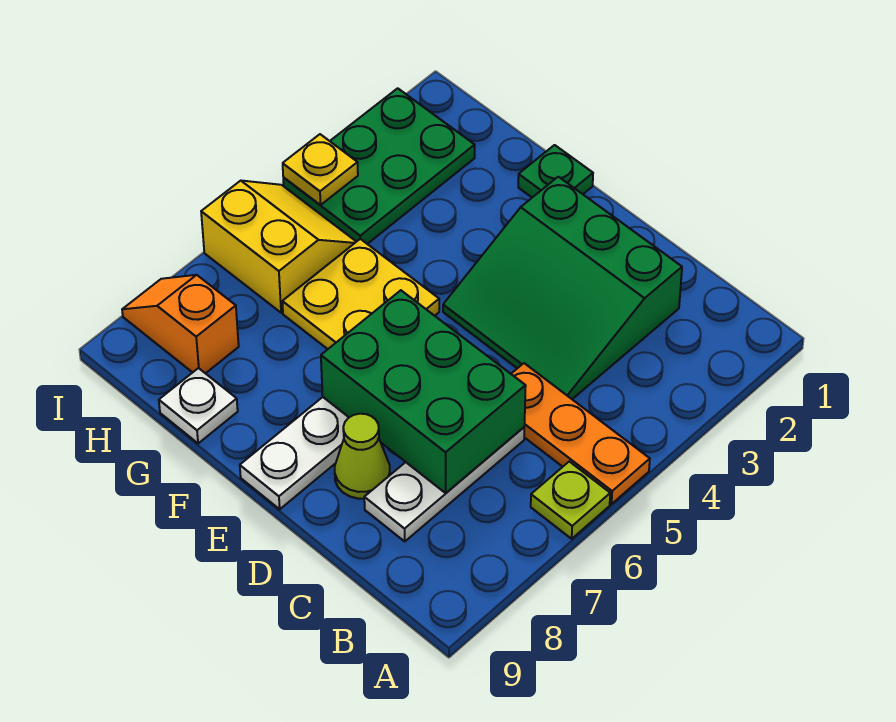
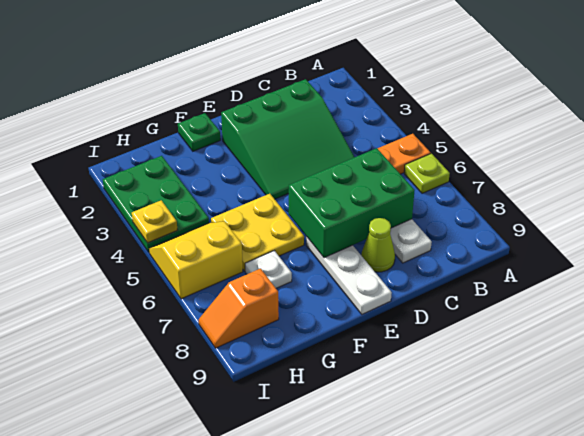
white plate G9 level 1 -> white plate G7 level 1

